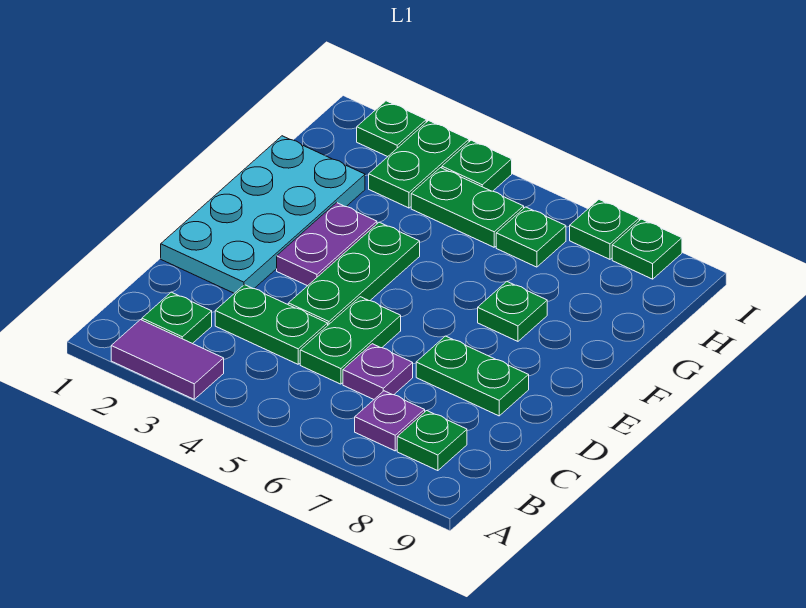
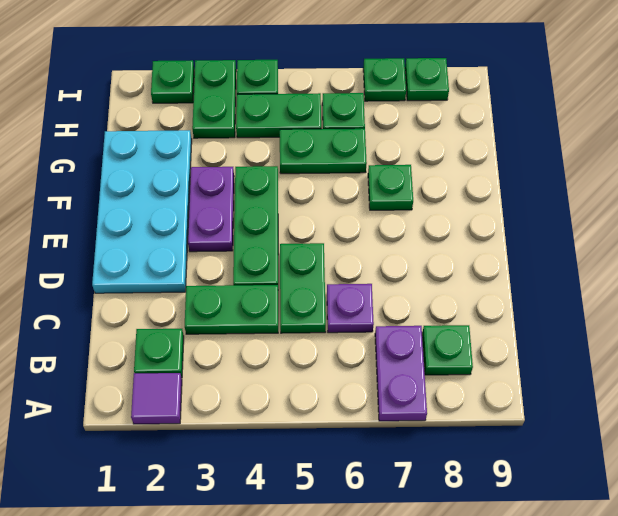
purple tile A2:A3 level 1 -> purple tile A2 level 1
purple plate B7 level 1 -> purple plate A7:B7 level 1
green plate D7:D8 level 1 -> green plate G5:G6 level 1

